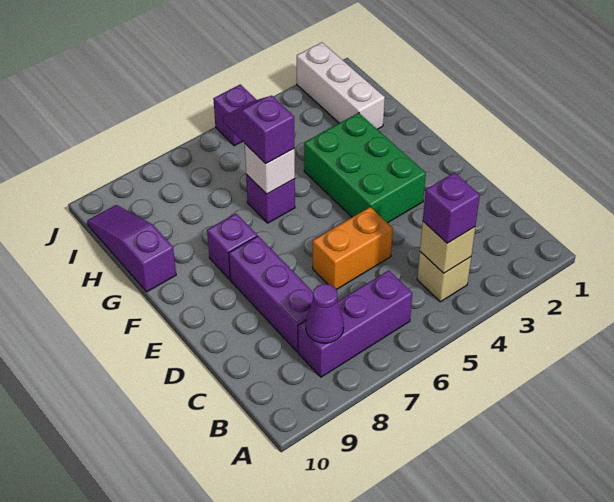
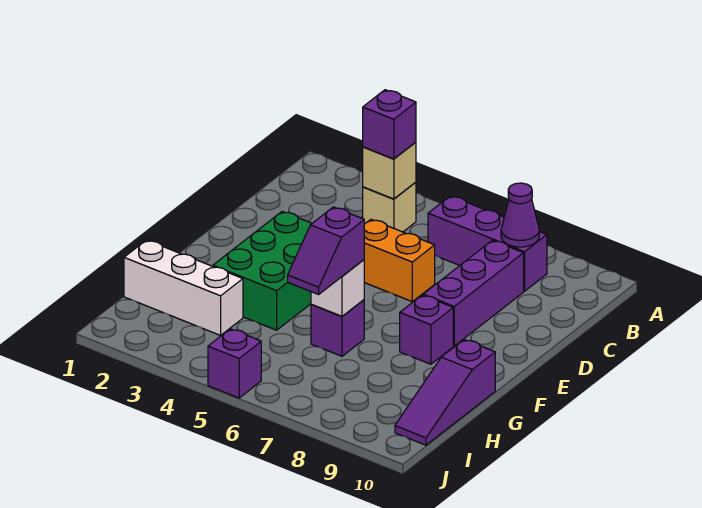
white brick H2:J2 level 1 -> white brick H1:H3 level 1

